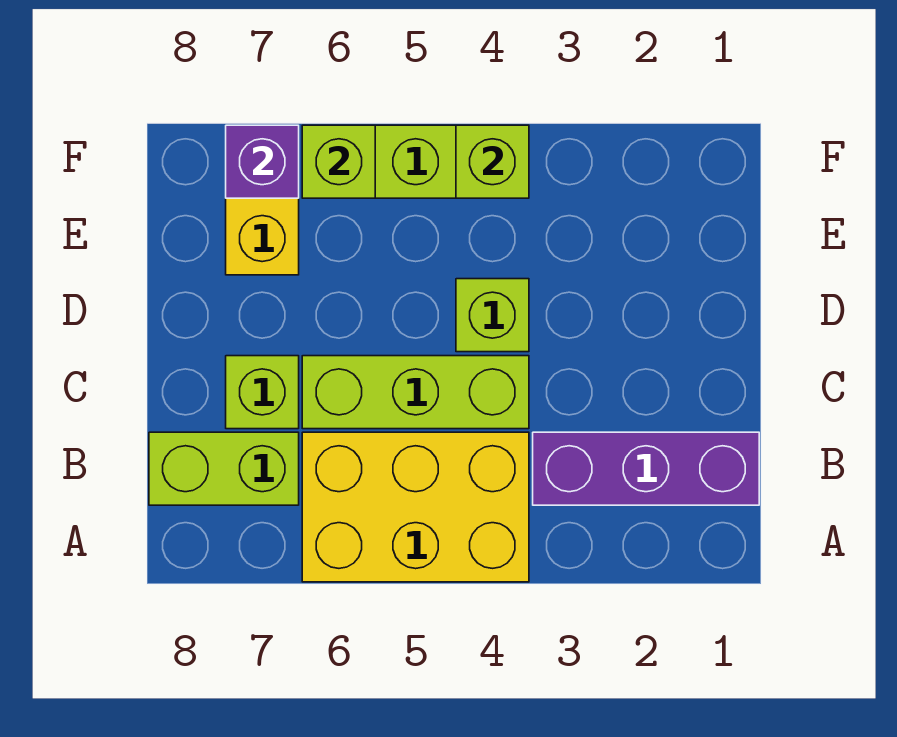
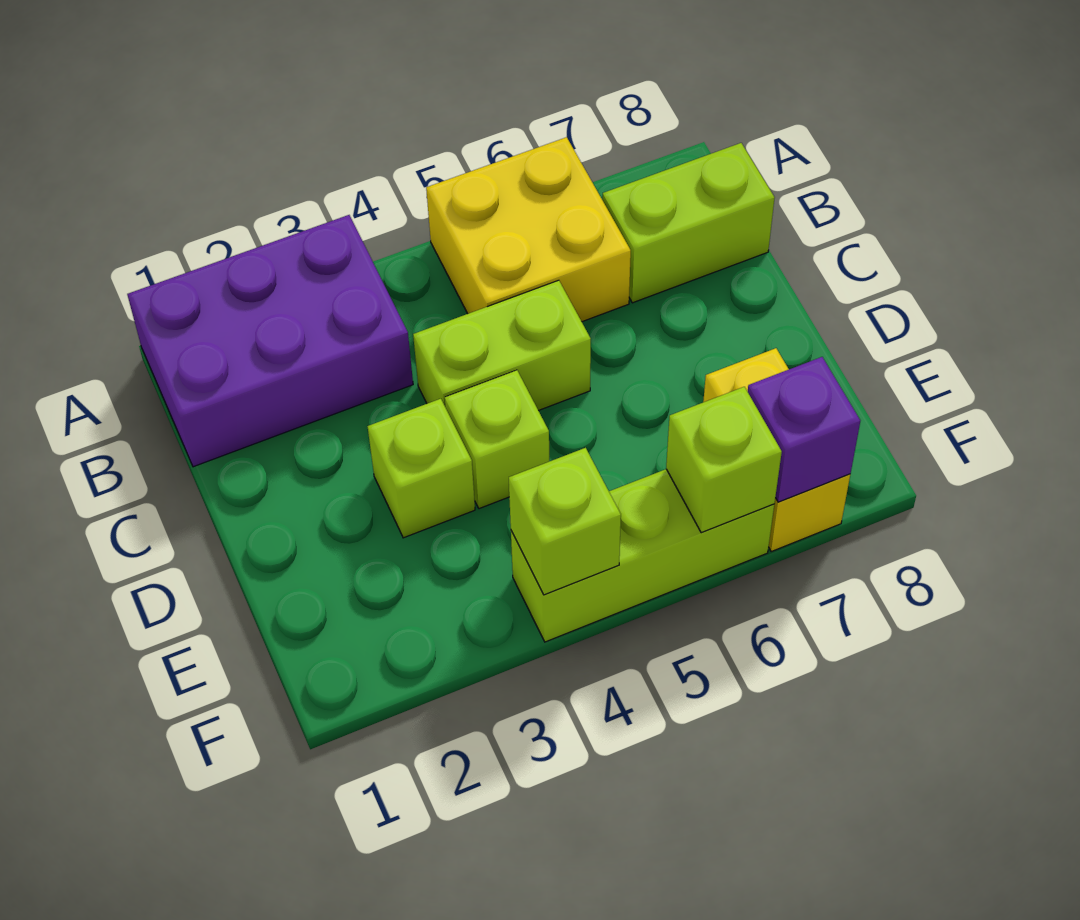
yellow brick A4:B6 level 1 -> yellow brick A5:B6 level 1
purple brick B1:B3 level 1 -> purple brick A1:B3 level 1
lime brick C4:C6 level 1 -> lime brick C4:C5 level 1
lime brick C7 level 1 -> lime brick D3 level 1

